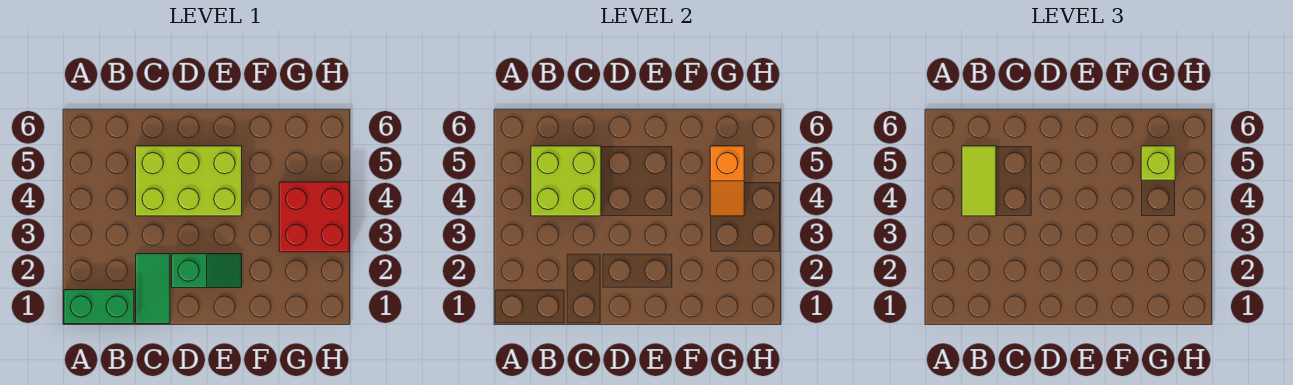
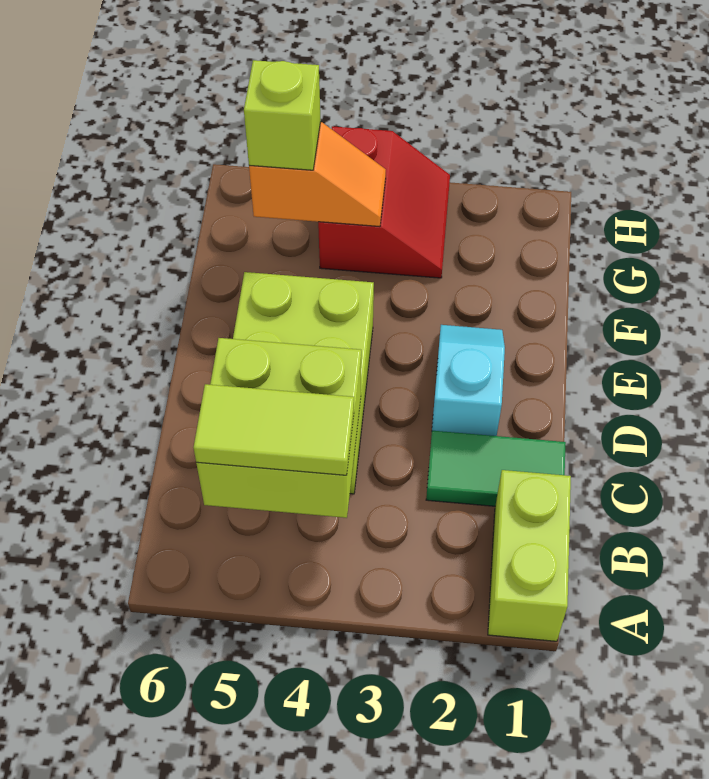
green brick A1:B1 level 1 -> lime brick A1:B1 level 1
green slope D2:E2 level 1 top D -> cyan slope D2:E2 level 1 top D
red brick G3:H4 level 1 -> red slope G3:H4 level 1 top 4

